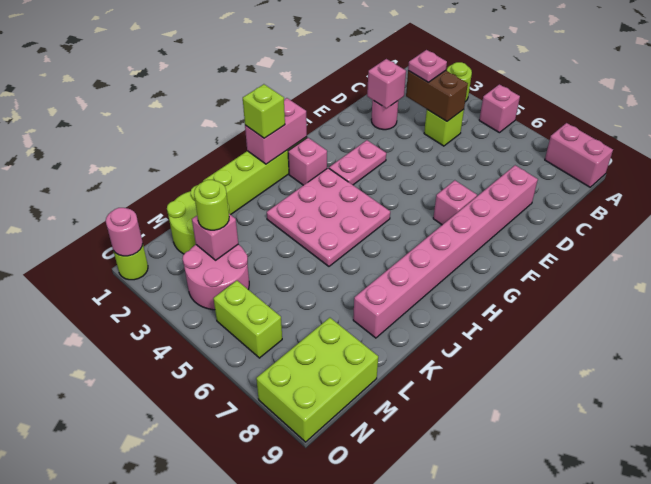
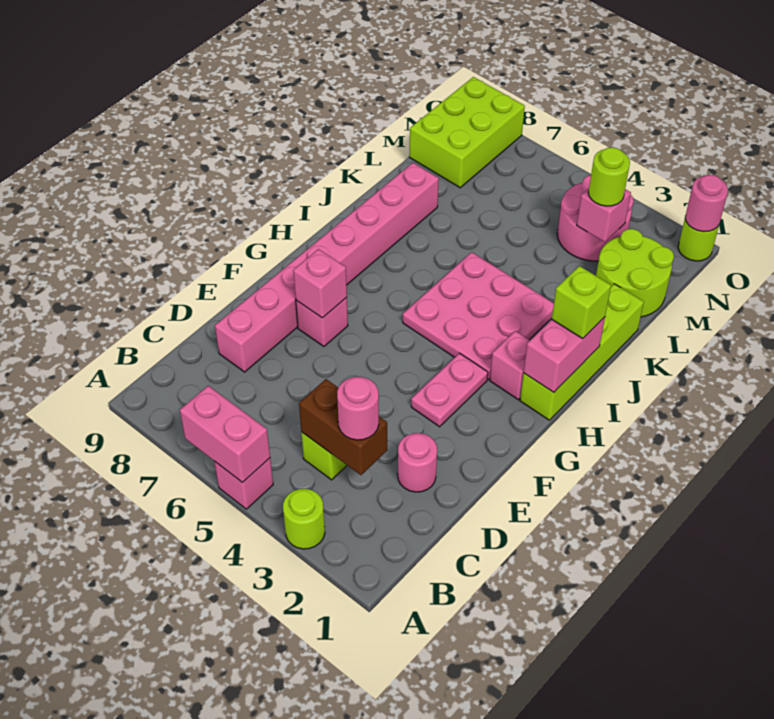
pink brick A8:A9 level 1 -> pink brick A5:A6 level 2
pink plate C3 level 3 -> pink round brick C3 level 3
pink brick D2 level 2 -> pink brick F7 level 2
lime brick N5:N6 level 1 -> none

